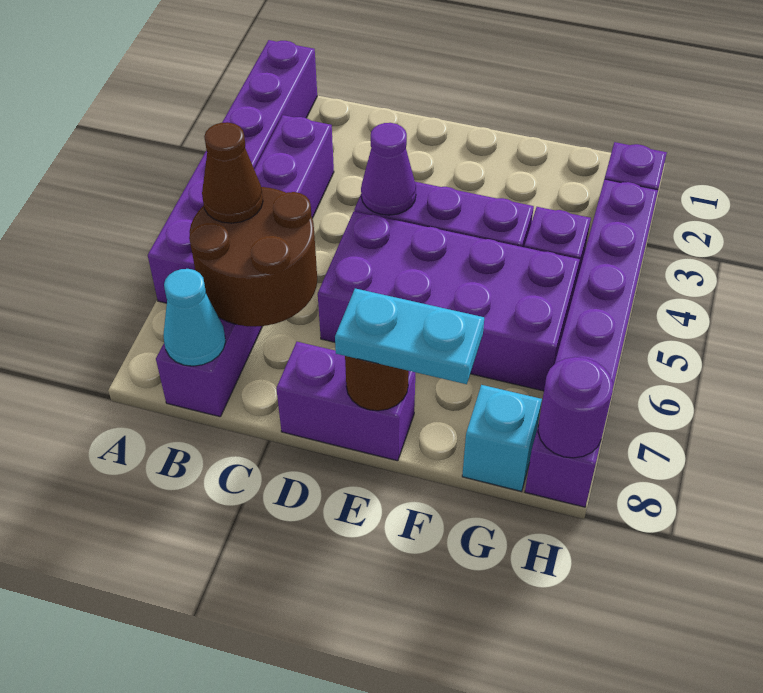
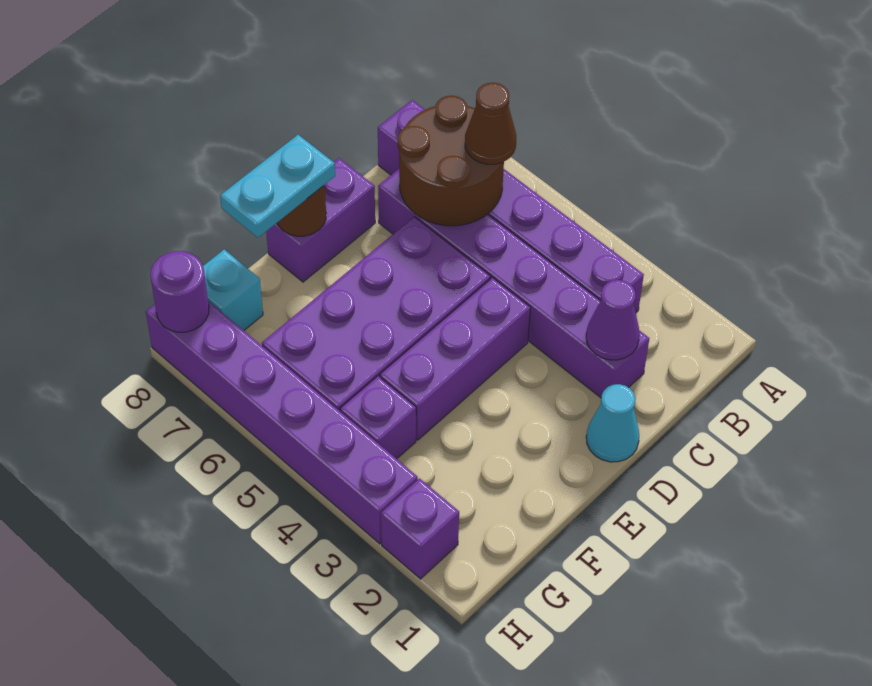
purple brick A1:A6 level 1 -> purple brick C2:C7 level 1
cyan cone B8 level 2 -> cyan cone D1 level 1
purple cone D4 level 2 -> purple cone C2 level 2

